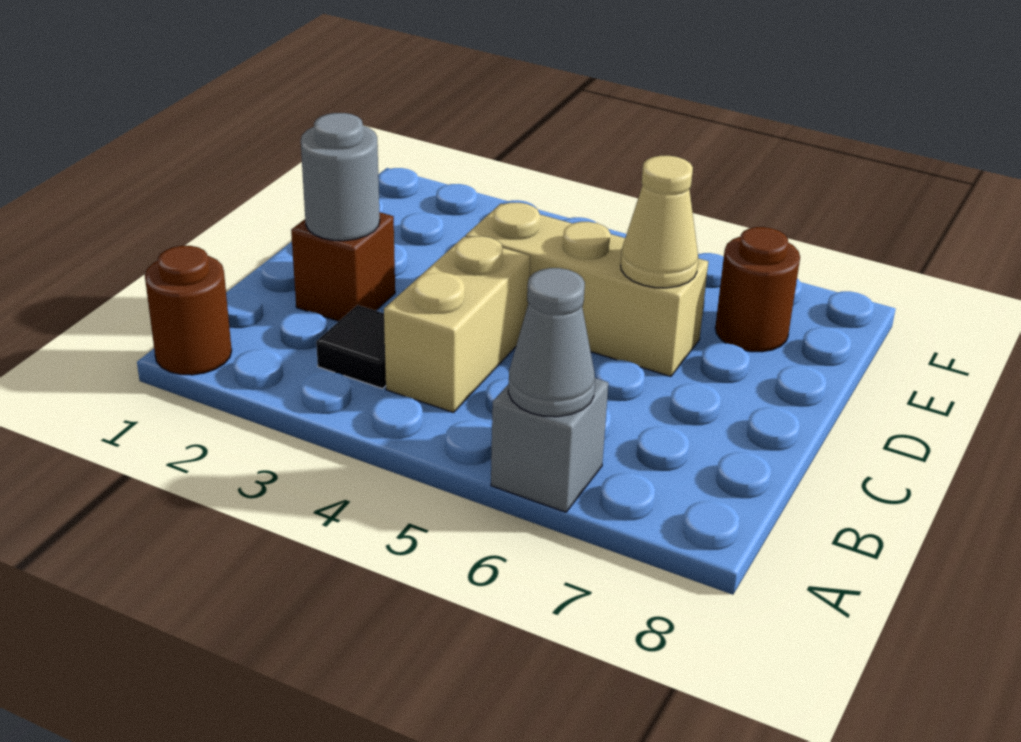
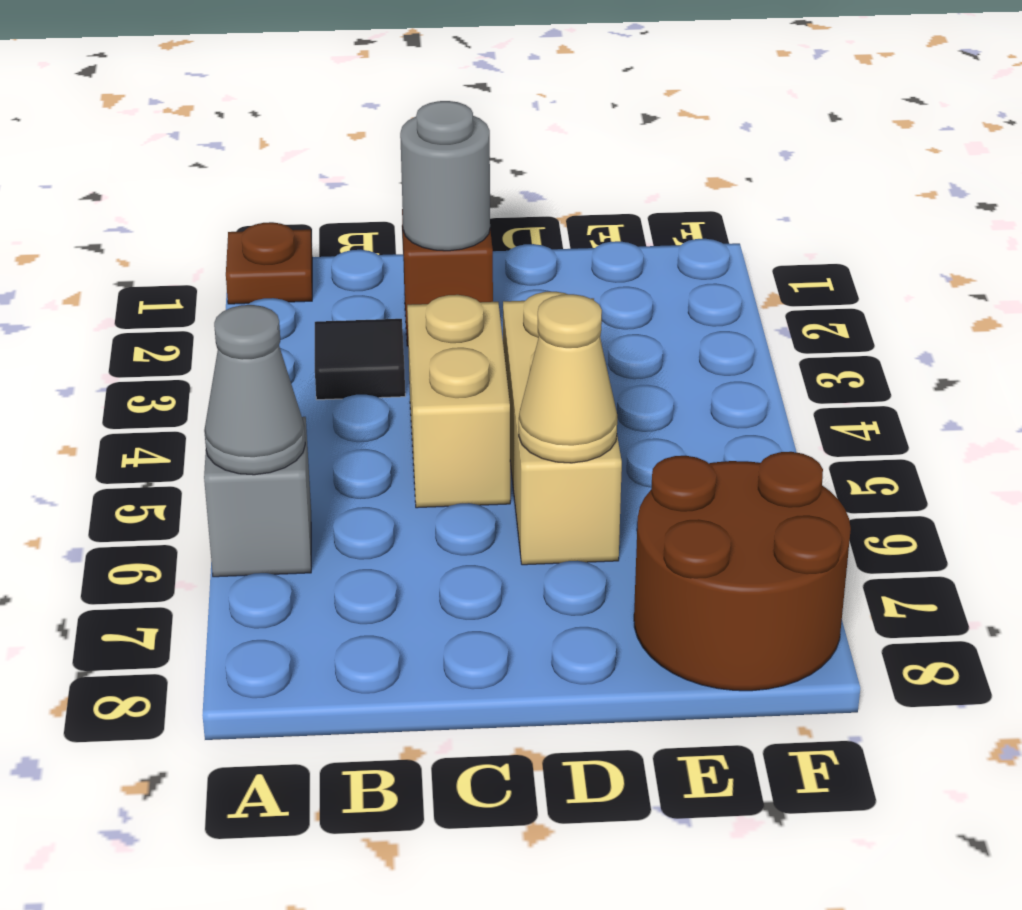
brown round brick A1 level 1 -> brown plate A1 level 1
tan brick B4:C4 level 1 -> tan brick C4:C5 level 1
brown round brick E7 level 1 -> brown round brick E7:F8 level 1

